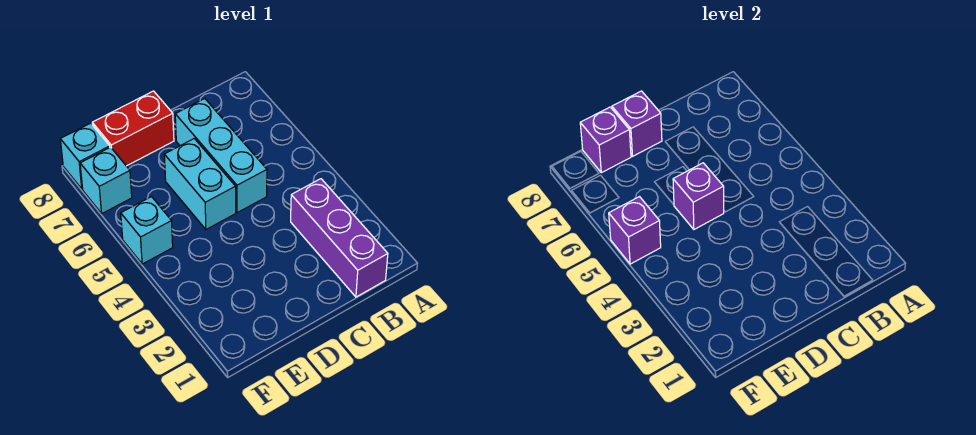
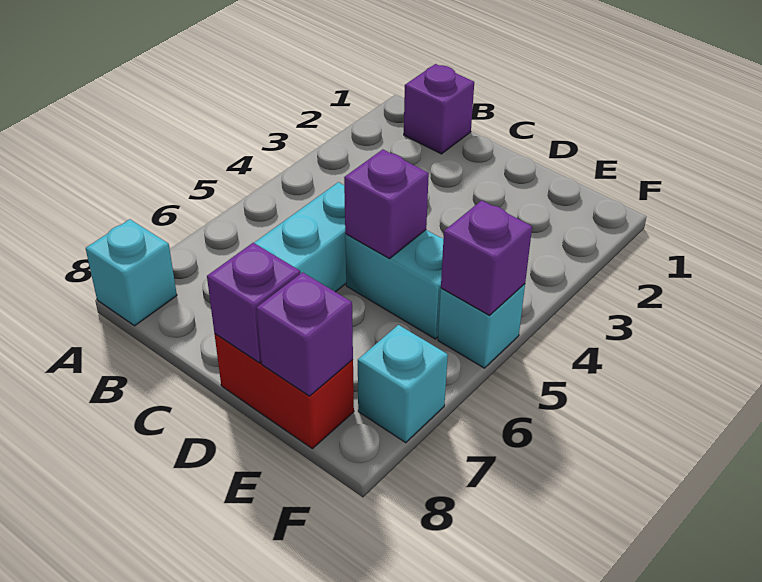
purple brick B1:B3 level 1 -> purple brick B1 level 1
cyan brick D5:D6 level 1 -> cyan brick D5:E5 level 1
cyan brick F8 level 1 -> cyan brick A8 level 1

